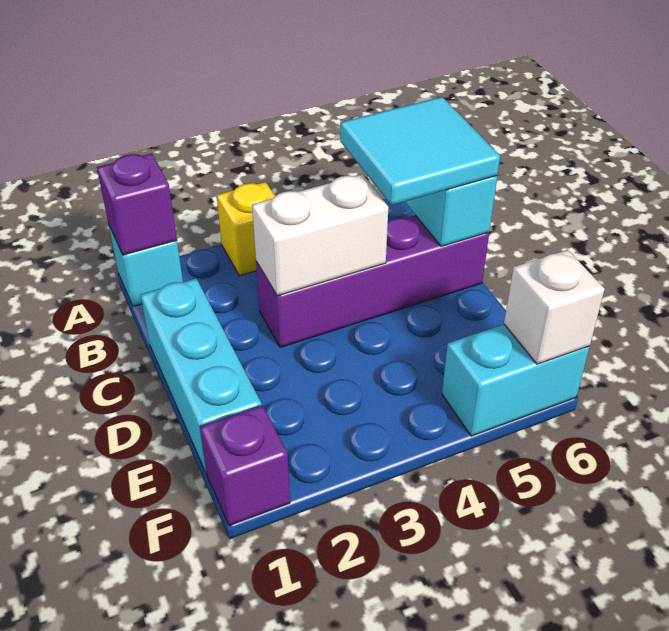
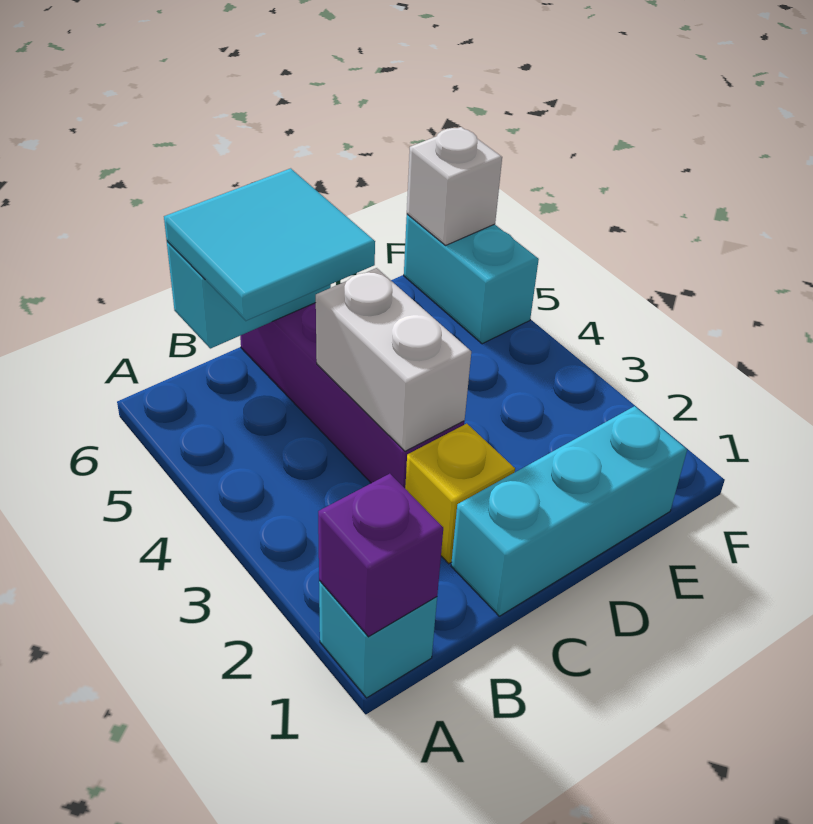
yellow brick A3 level 1 -> yellow brick C2 level 1
purple brick F1 level 1 -> none

